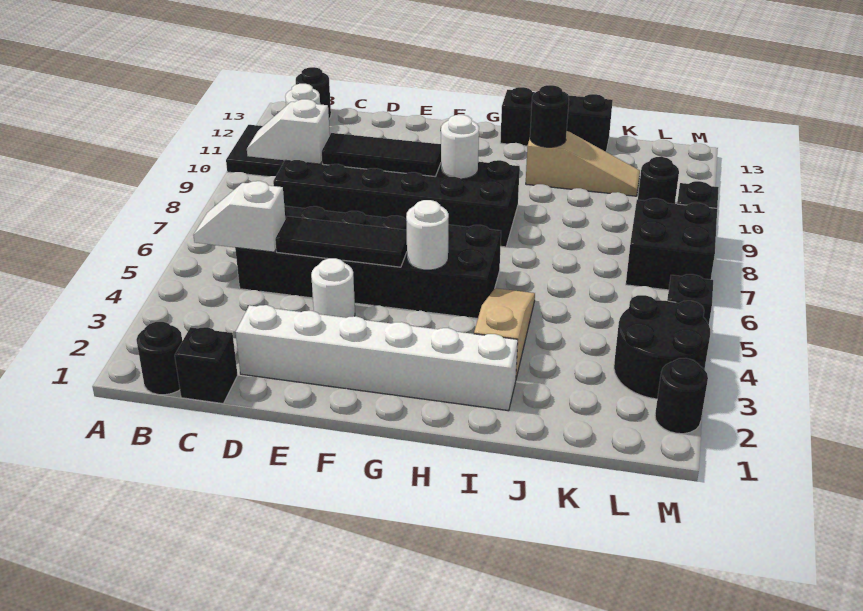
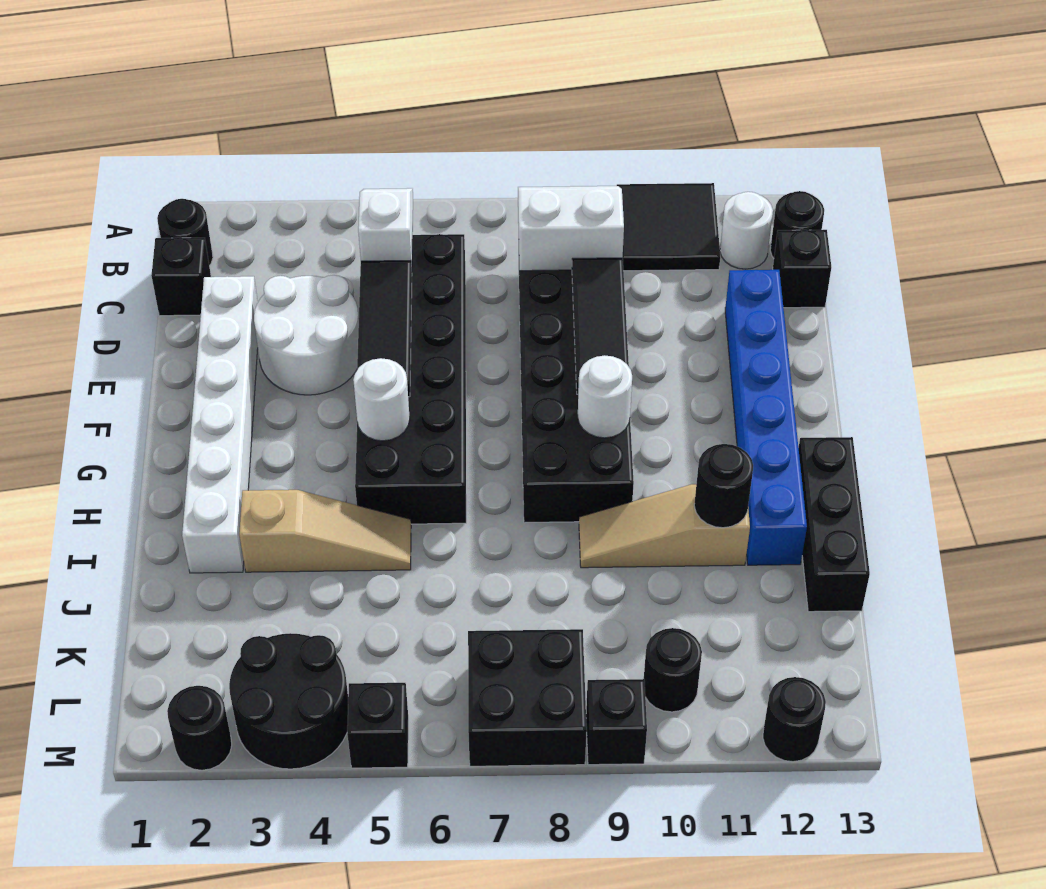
white slope B9:C9 level 2 top C -> white slope B8:C9 level 2 top C
none -> black brick C13 level 1
none -> blue brick D12:I12 level 1
white round brick E4 level 1 -> white round brick D3:E4 level 1
tan slope I11:K11 level 1 top I -> tan slope I9:I11 level 1 top 11
none -> black round brick M12 level 1

